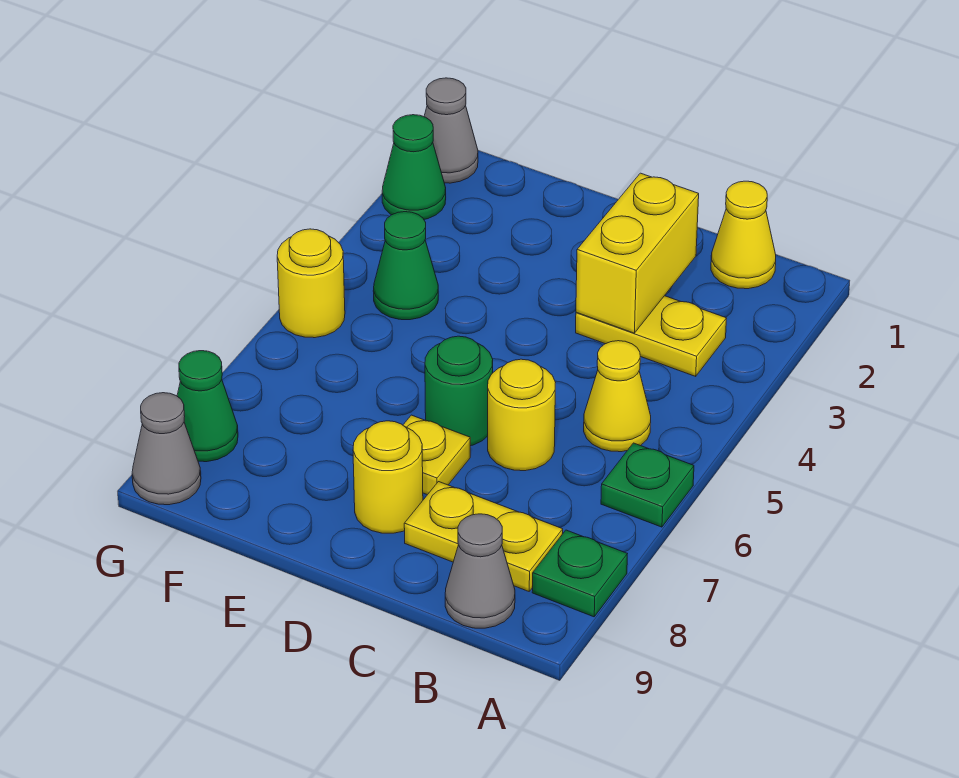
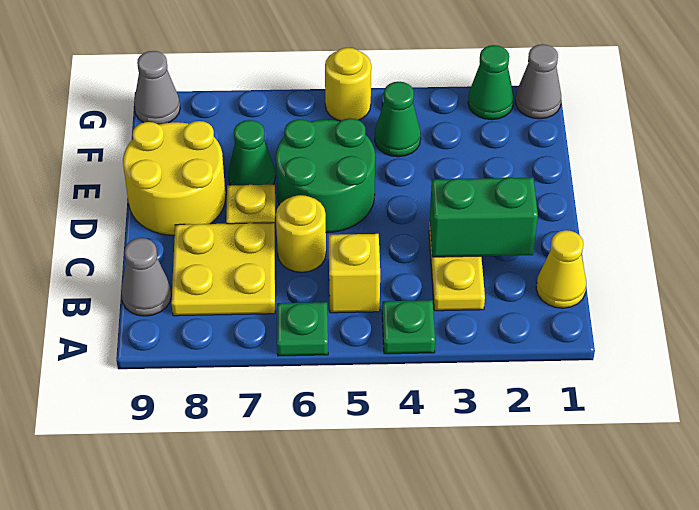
green plate A8 level 1 -> green plate A4 level 1
yellow cone B5 level 1 -> yellow brick B5 level 1
yellow plate B8:C8 level 1 -> yellow plate B7:C8 level 1
yellow brick C2:C3 level 2 -> green brick C2:C3 level 2
green round brick D6 level 1 -> green round brick D5:E6 level 1
yellow round brick D8 level 1 -> yellow round brick D8:E9 level 1
green cone G8 level 1 -> green cone E7 level 1

